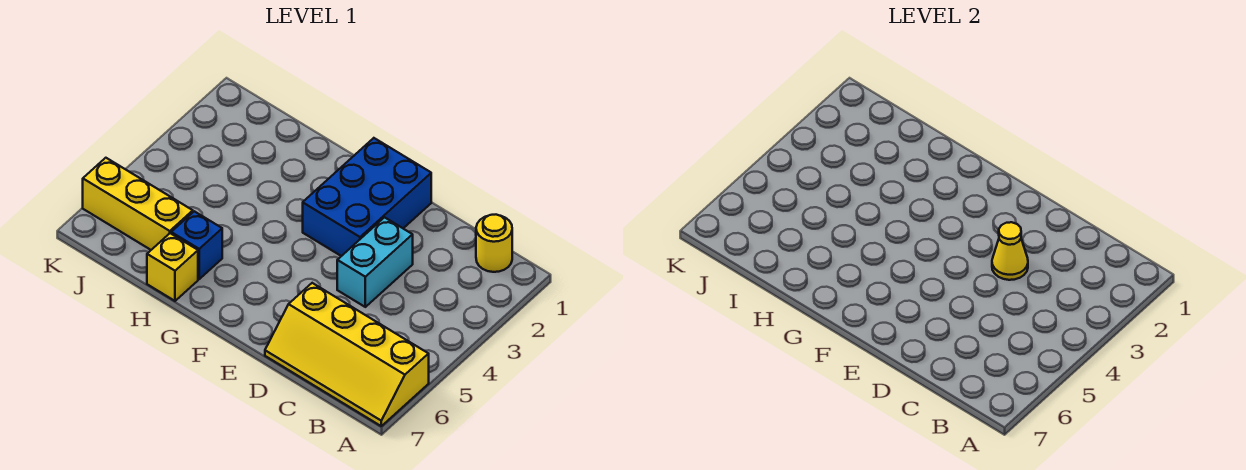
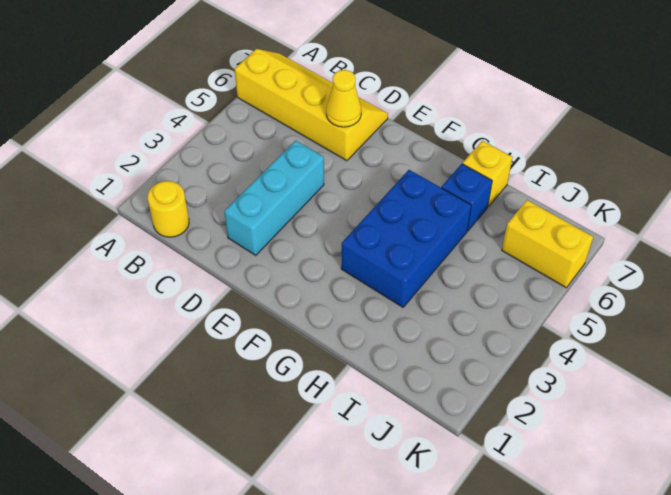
cyan brick D3:D4 level 1 -> cyan brick D2:D4 level 1
yellow cone D3 level 2 -> yellow cone D6 level 2
blue brick E1:F3 level 1 -> blue brick G3:H5 level 1
yellow brick I6:K6 level 1 -> yellow brick J6:K6 level 1

